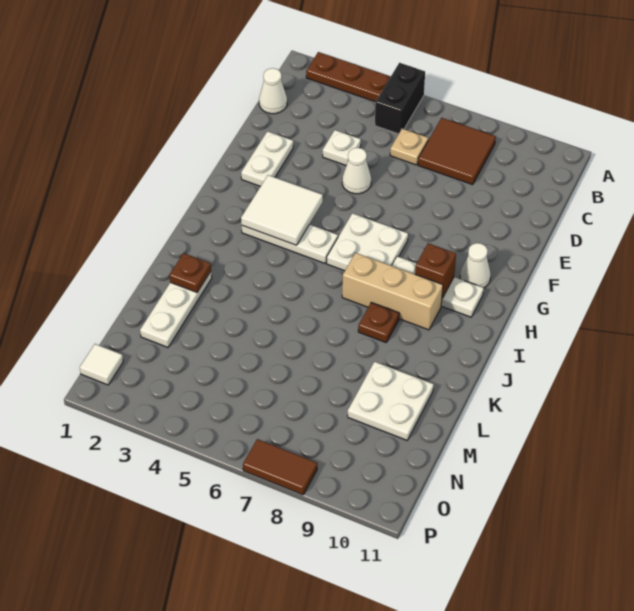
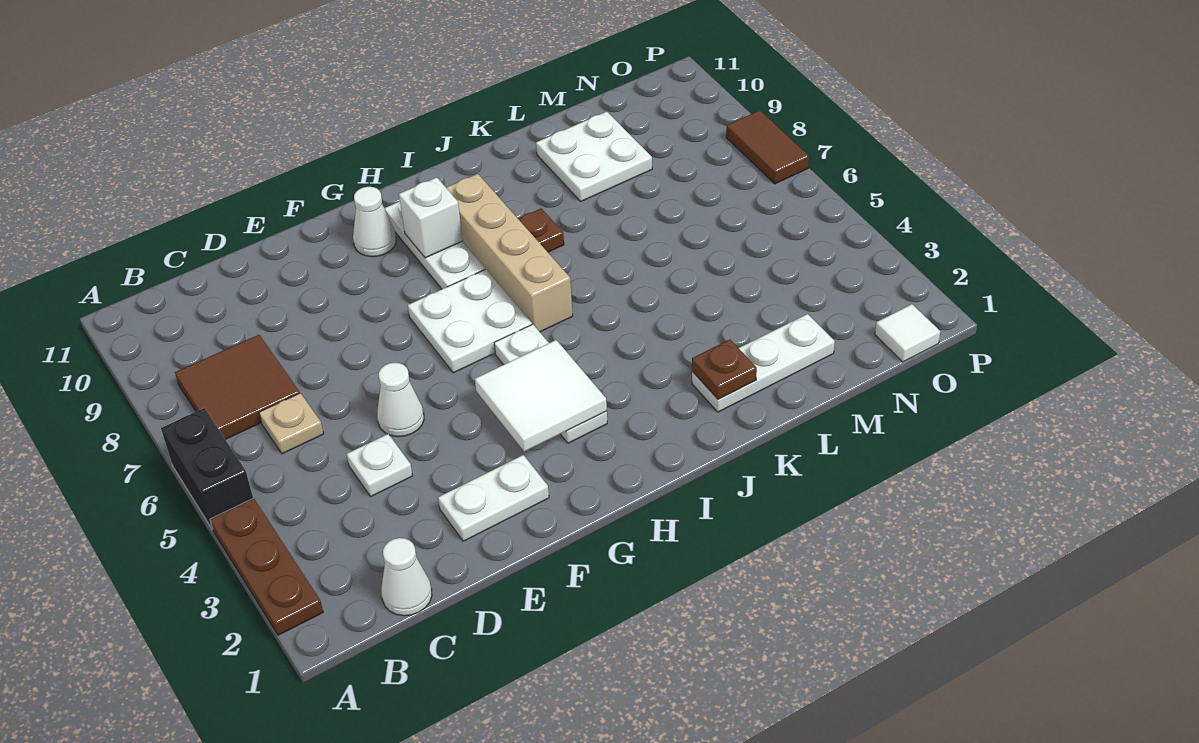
black brick A5:B5 level 1 -> black brick A5:A6 level 1
brown brick H9 level 2 -> white brick H9 level 2
tan brick I7:I9 level 1 -> tan brick I6:I9 level 1

